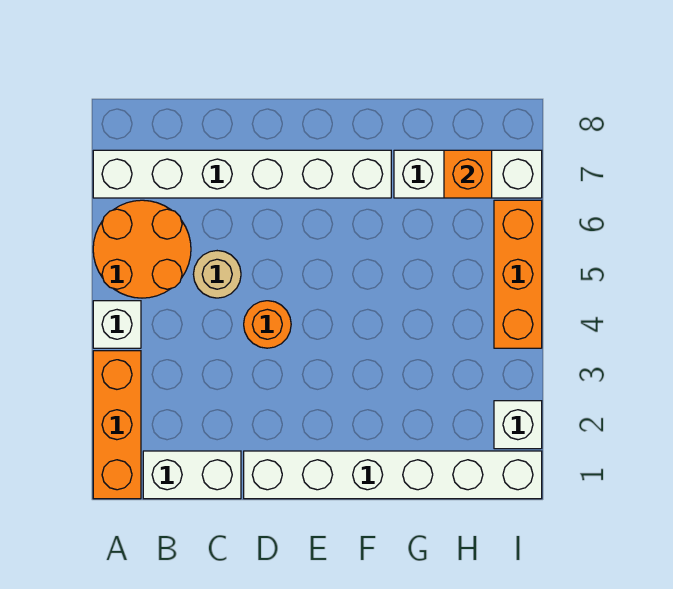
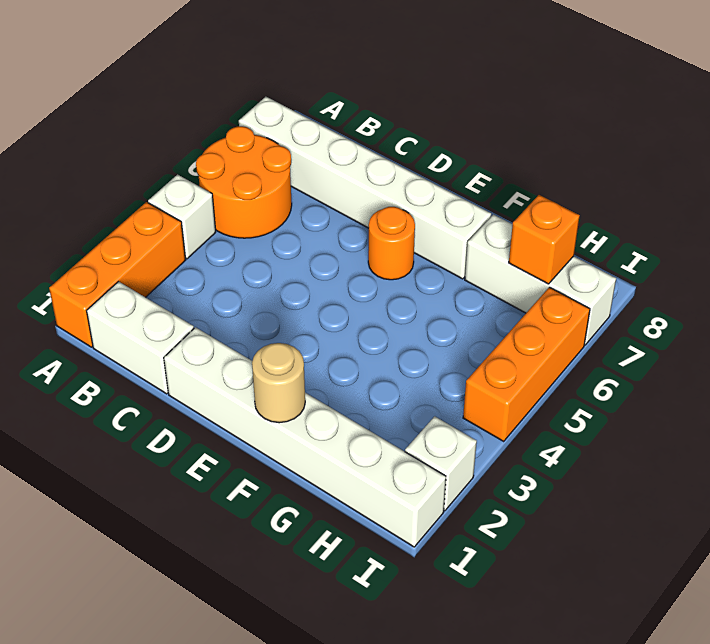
tan round brick C5 level 1 -> tan round brick F1 level 2
orange round brick D4 level 1 -> orange round brick E6 level 1

